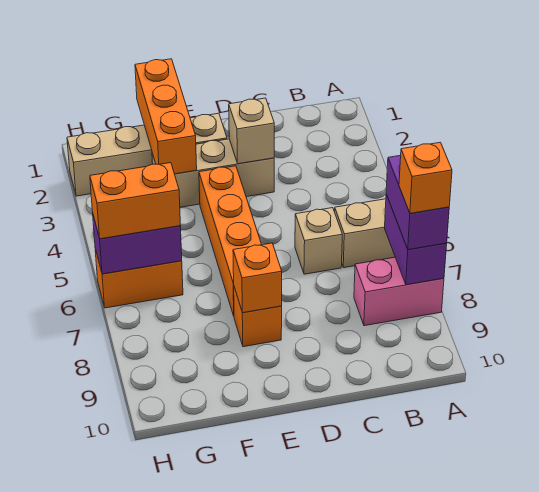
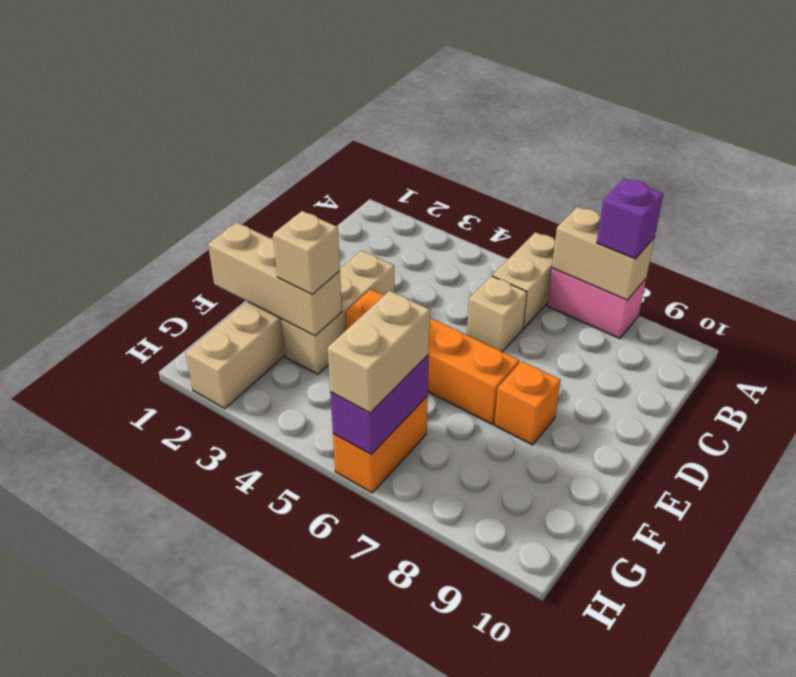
purple brick A7:A8 level 2 -> tan brick A7:A8 level 2
purple brick A7:A8 level 3 -> purple brick A8 level 3
pink brick A8:B8 level 1 -> pink brick A7:A8 level 1
orange brick A8 level 4 -> none
tan brick D3 level 2 -> tan brick F3 level 3
orange brick E8 level 2 -> none
orange brick F1:F3 level 2 -> tan brick F1:F3 level 2
orange brick G6:H6 level 3 -> tan brick G6:H6 level 3

